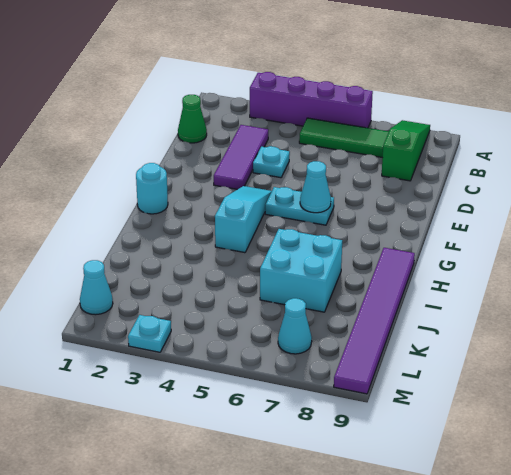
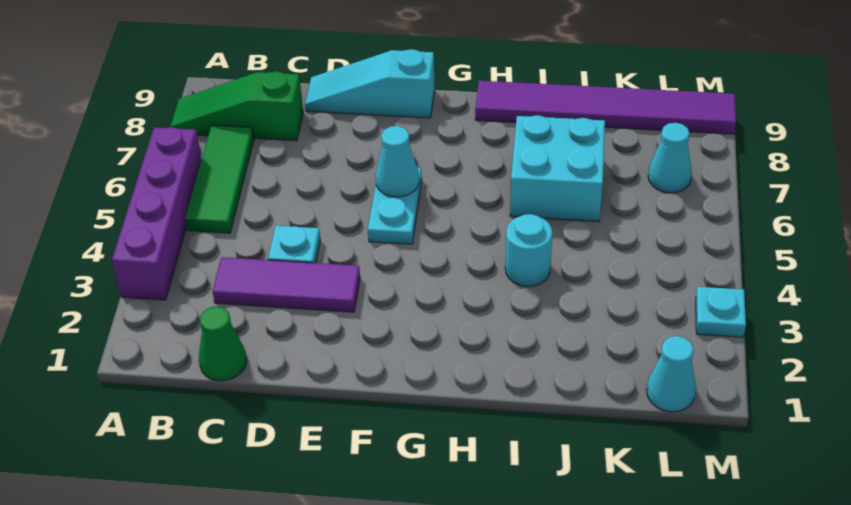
cyan slope F4:H4 level 1 top H -> cyan slope D9:F9 level 1 top F
cyan round brick G1 level 1 -> cyan round brick I4 level 1

